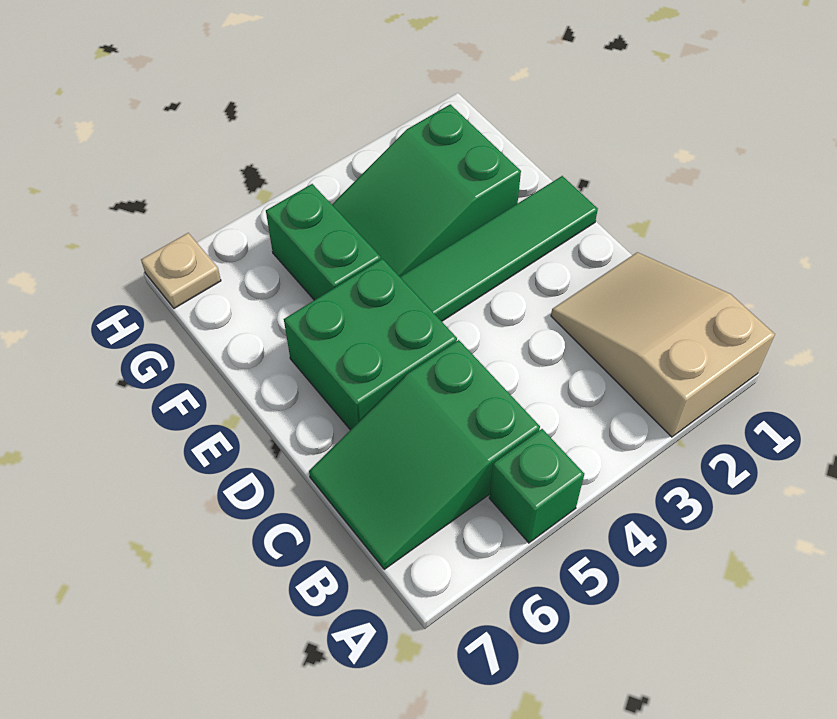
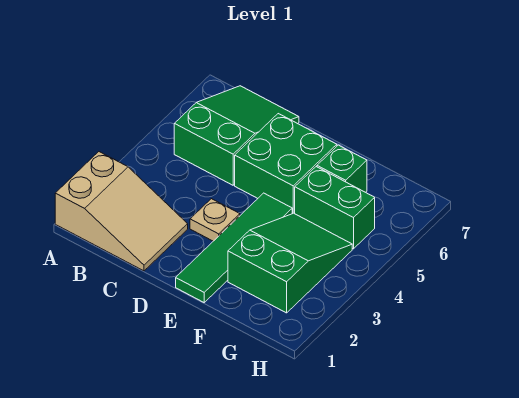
green brick A5 level 1 -> green brick F6 level 1
tan plate H7 level 1 -> tan plate D3 level 1

